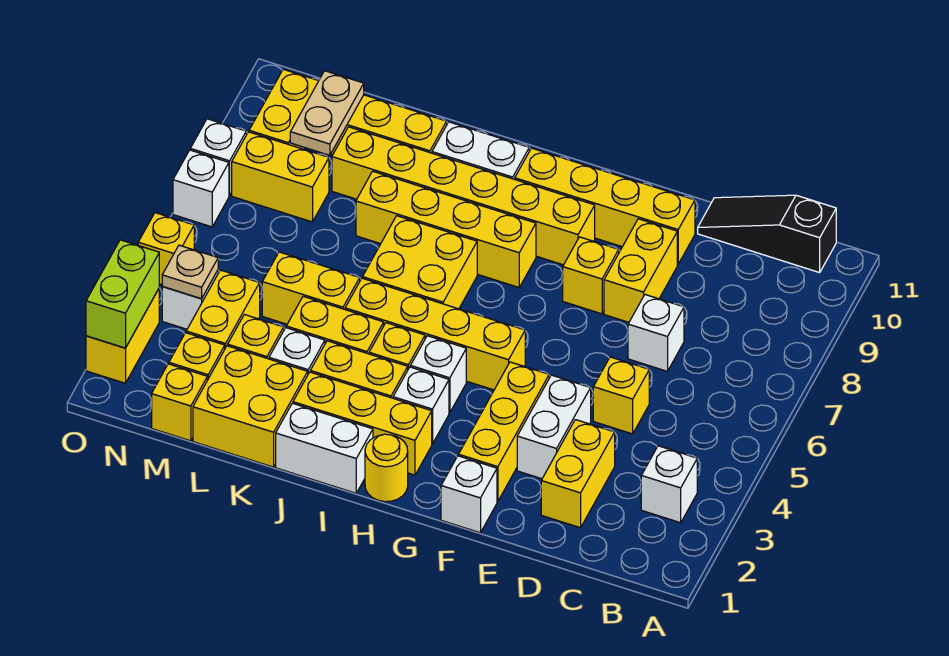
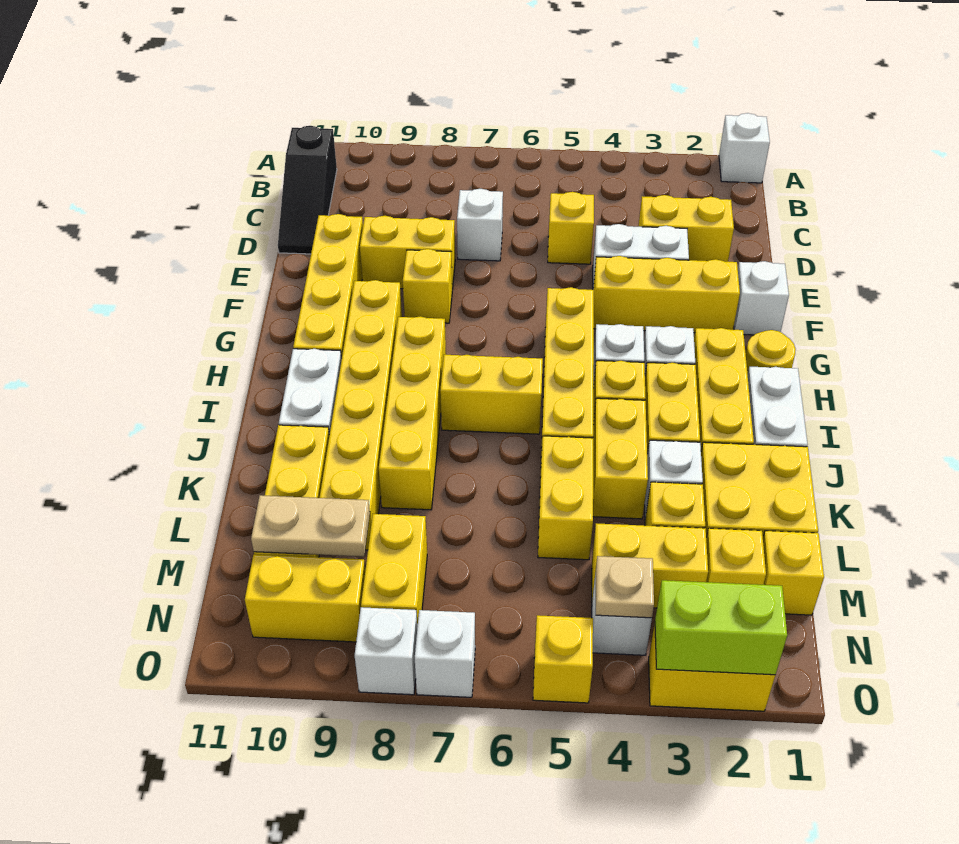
white brick B3 level 1 -> white brick A1 level 1
yellow brick I6:J7 level 1 -> yellow brick I6:I7 level 1

